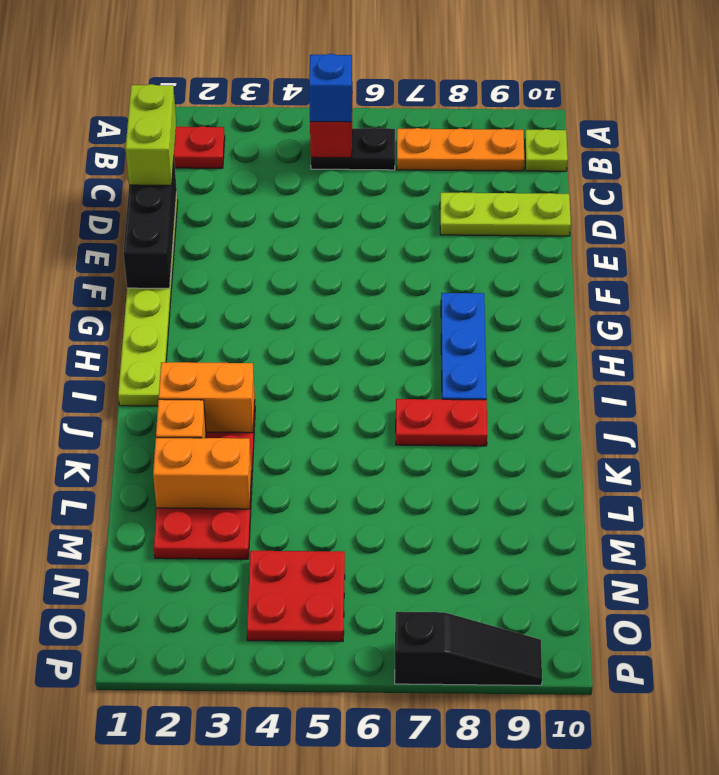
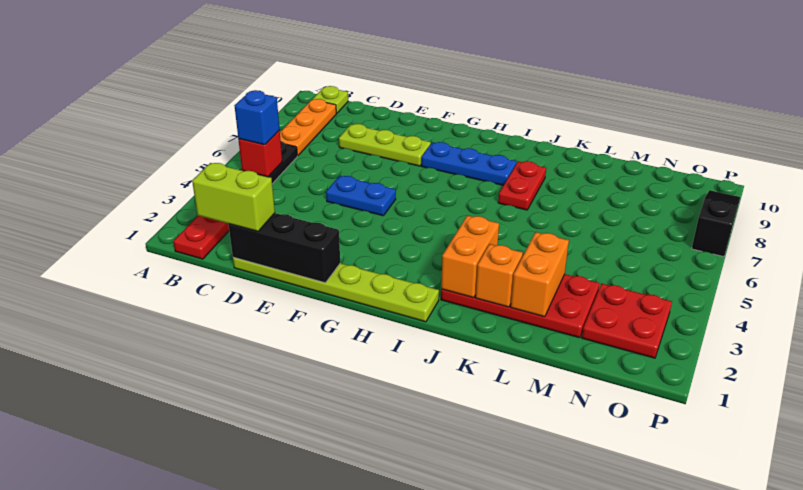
lime plate D8:D10 level 1 -> lime plate D8:F8 level 1
none -> blue plate E5:F5 level 1
red plate N4:O5 level 1 -> red plate N2:O3 level 1

